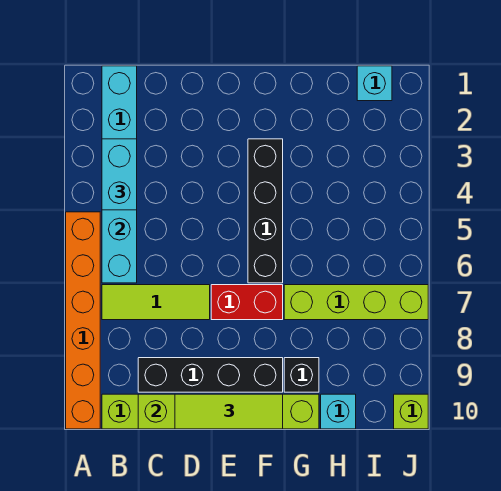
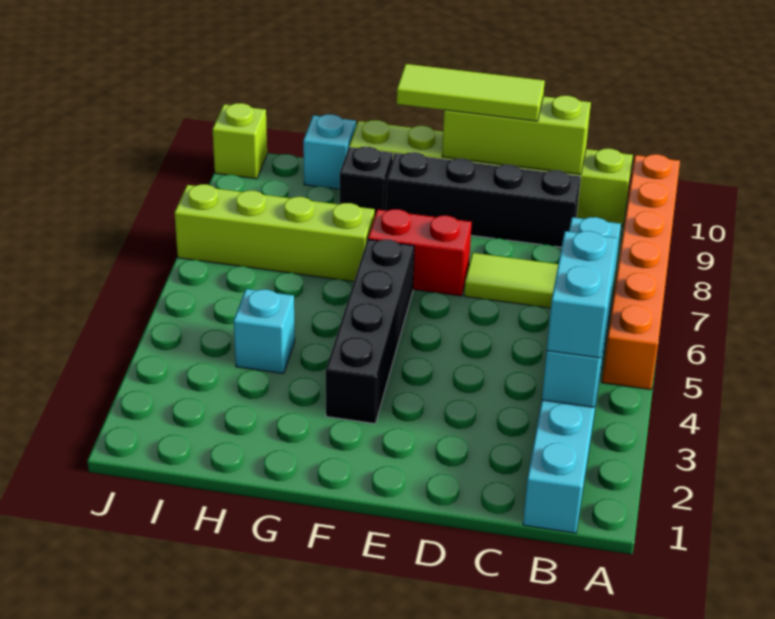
cyan brick I1 level 1 -> cyan brick H4 level 1

